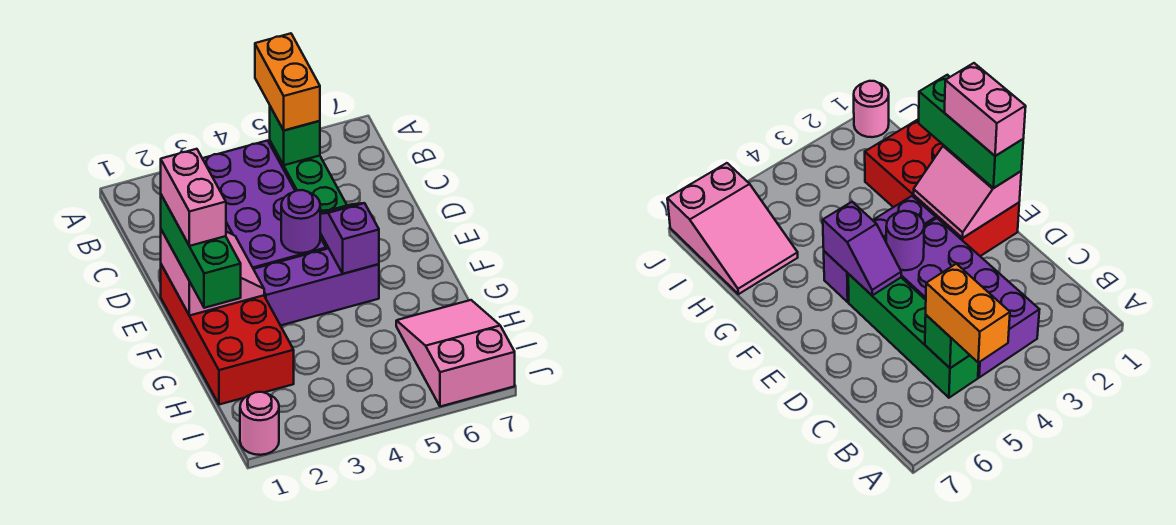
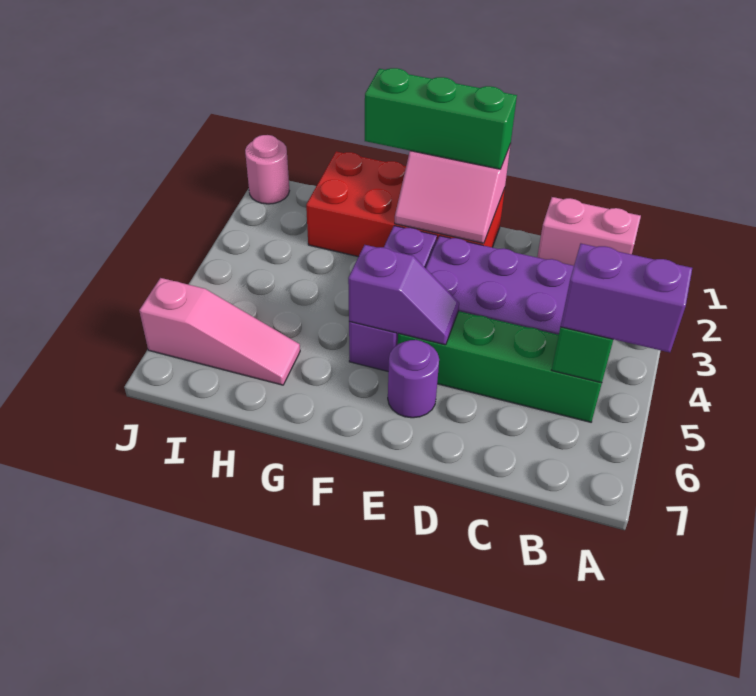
orange brick A5:B5 level 3 -> purple brick A5:B5 level 3
pink brick E1:F1 level 4 -> pink brick B1:C1 level 1
purple round brick E4 level 2 -> purple round brick E6 level 1
pink slope H6:J7 level 1 top J -> pink slope H6:J6 level 1 top J

